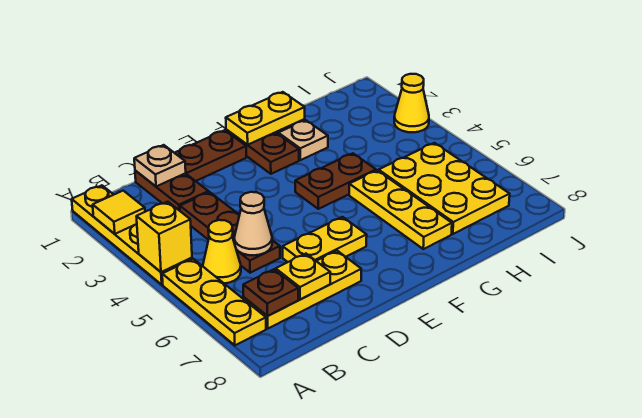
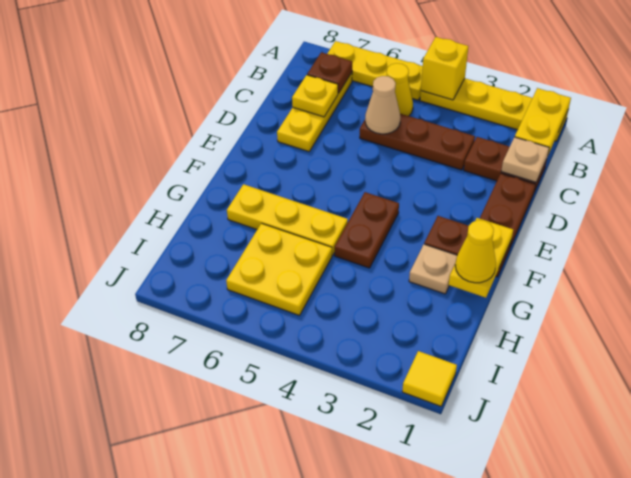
yellow tile A2 level 2 -> yellow tile J1 level 1
yellow plate D6:E6 level 1 -> yellow plate A1:B1 level 2
yellow plate H5:I7 level 1 -> yellow plate H5:I6 level 1
yellow cone J3 level 1 -> yellow cone G1 level 3

